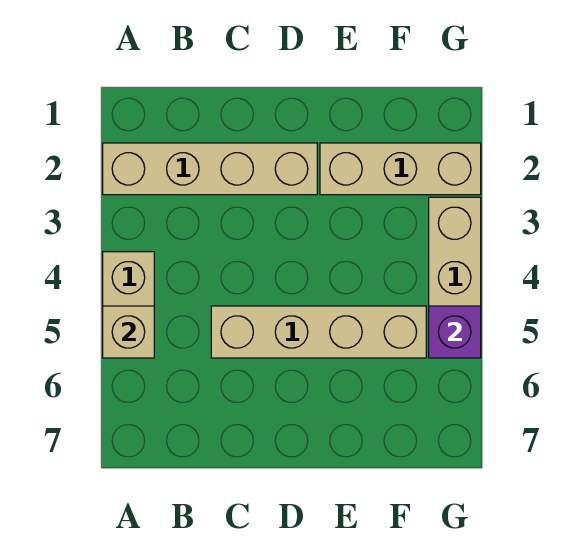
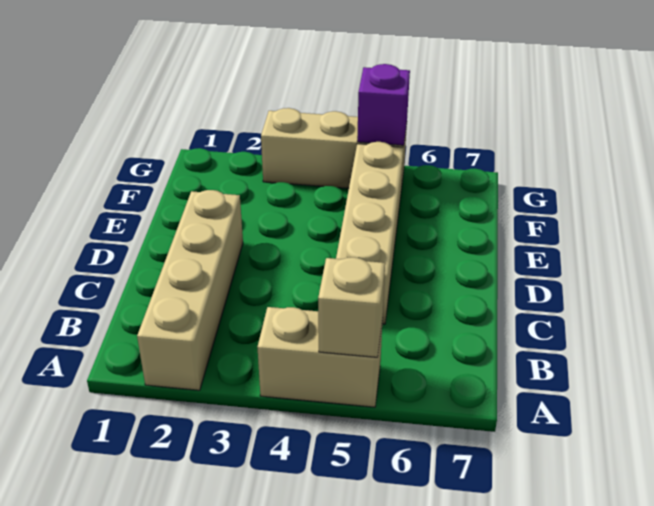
tan brick E2:G2 level 1 -> none

